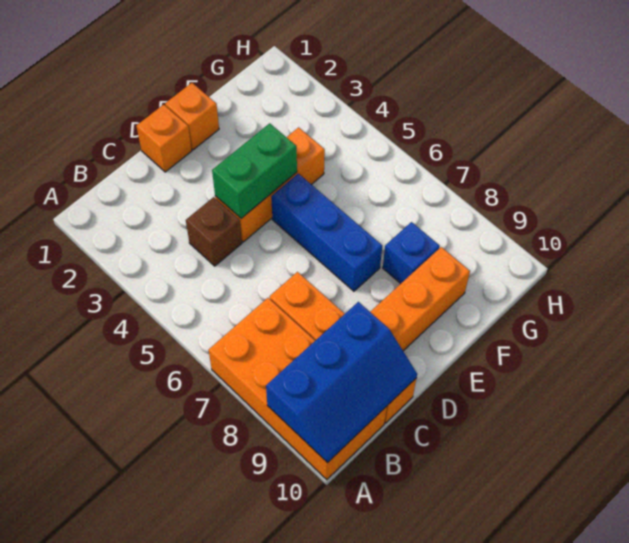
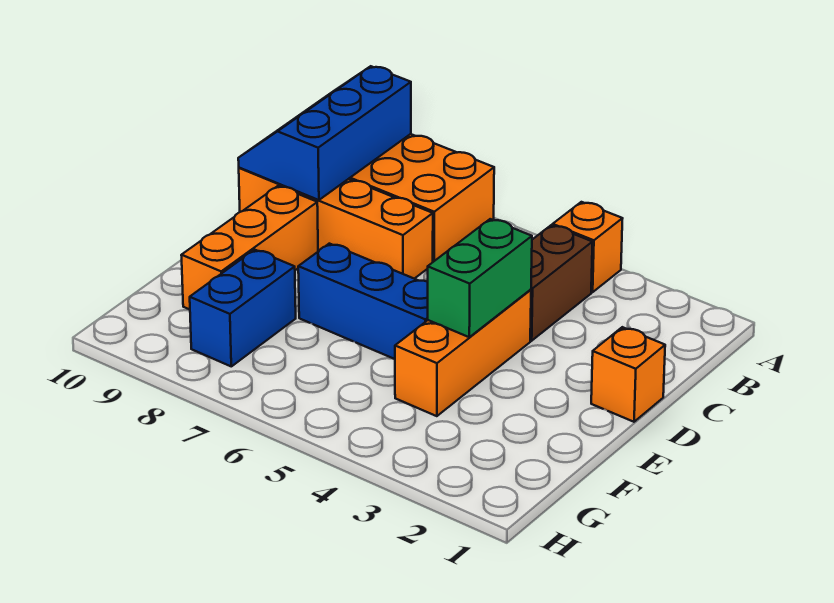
brown brick C4 level 1 -> brown brick B4:C4 level 1
orange brick E1 level 1 -> orange brick A4 level 1
blue brick F8 level 1 -> blue brick F8:G8 level 1

